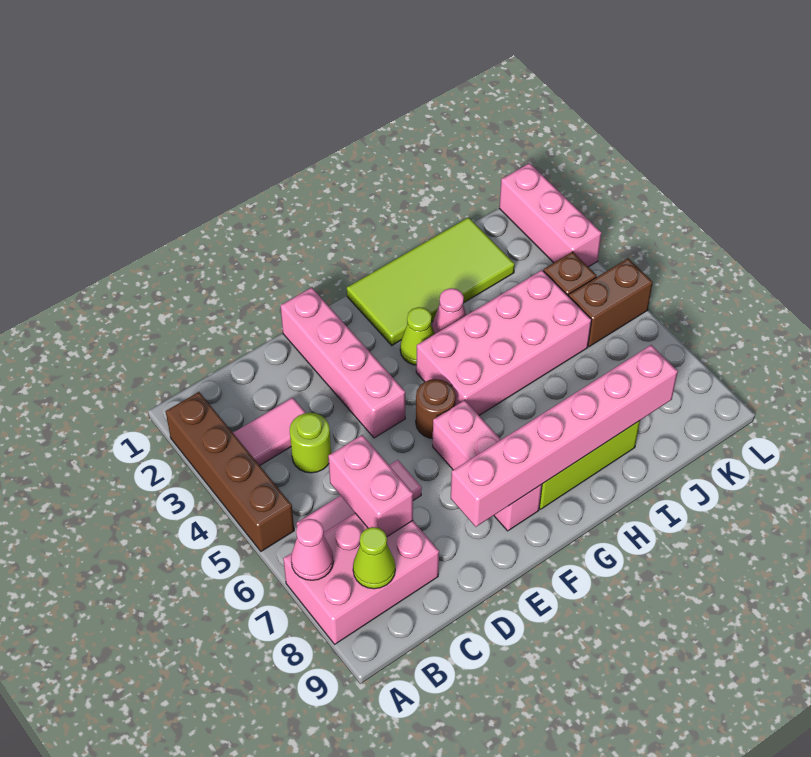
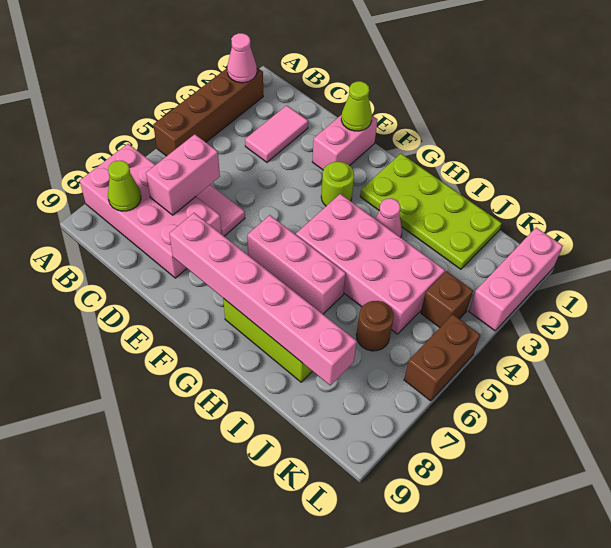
pink brick A7:C8 level 1 -> pink brick A7:D8 level 1
pink cone A7 level 2 -> pink cone A2 level 2
pink tile B3:C3 level 1 -> pink tile C2:C3 level 1
lime round brick C4 level 1 -> lime round brick F3 level 1
pink brick E1:E4 level 1 -> pink brick E1:E2 level 1
brown round brick F5 level 1 -> brown round brick J6 level 1
pink brick F6:F8 level 1 -> pink brick F6:H6 level 1
lime tile G1:J2 level 1 -> lime plate G1:J2 level 1
lime cone G3 level 1 -> lime cone E1 level 2
brown brick K5:L5 level 1 -> brown brick L5:L6 level 1

